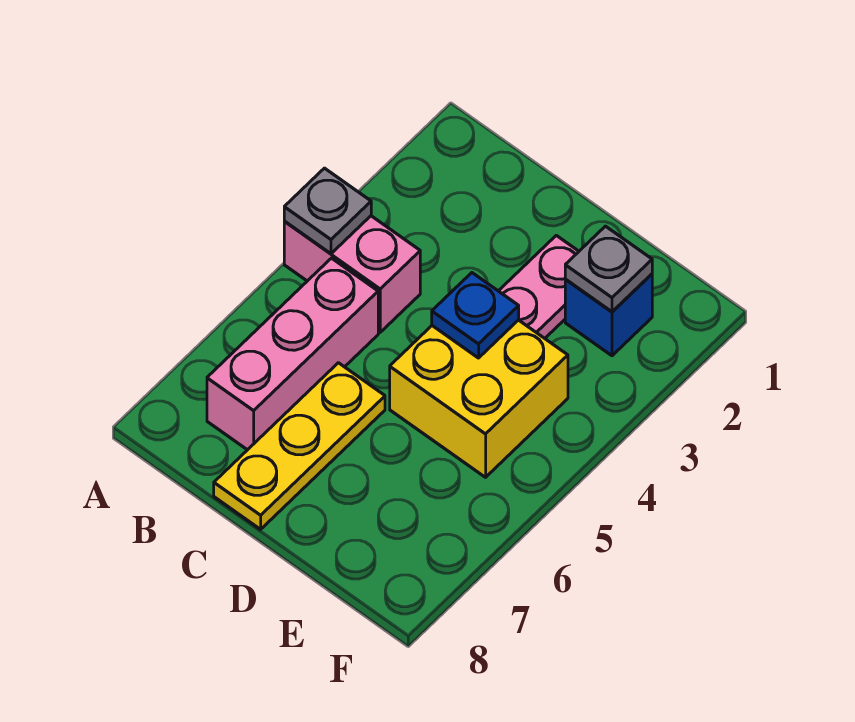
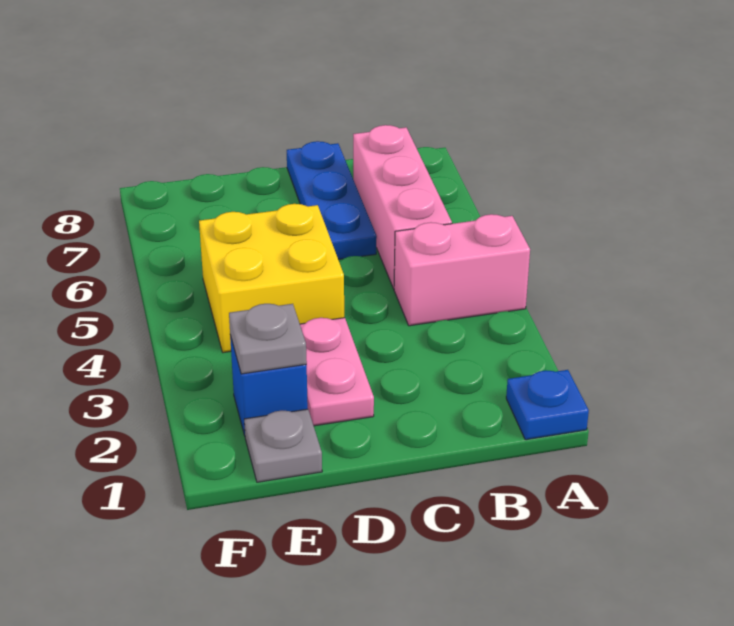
grey plate A4 level 2 -> grey plate E1 level 1
yellow plate C6:C8 level 1 -> blue plate C6:C8 level 1
blue plate D4 level 2 -> blue plate A1 level 1

